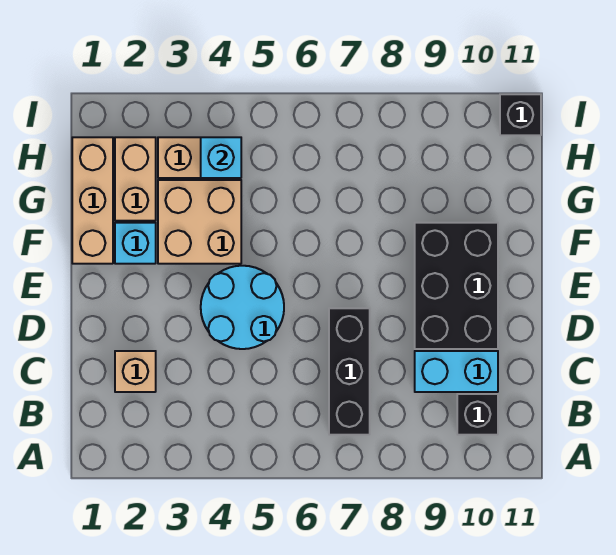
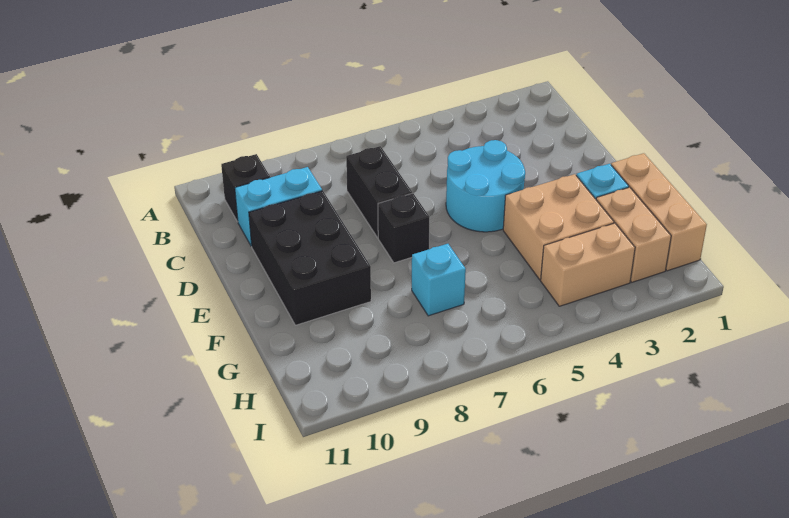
black brick B7:D7 level 1 -> black brick C7:D7 level 1
tan brick C2 level 1 -> none
cyan brick H4 level 2 -> cyan brick G7 level 1
black brick I11 level 1 -> black brick E7 level 1

